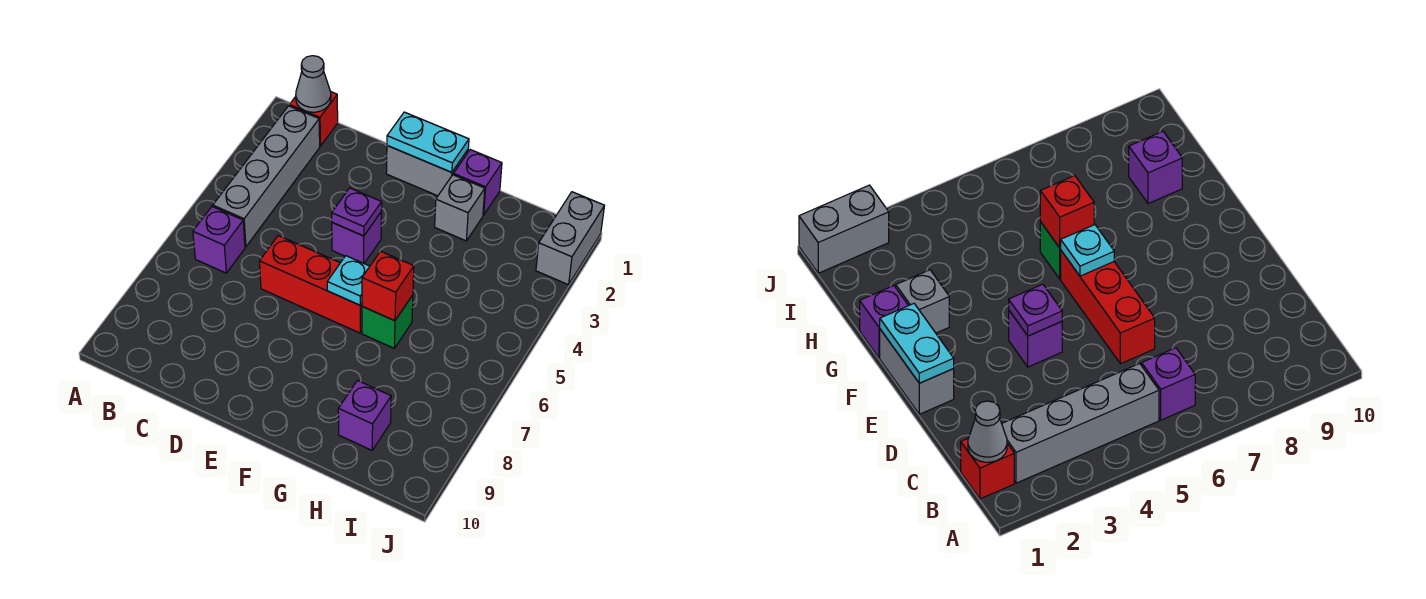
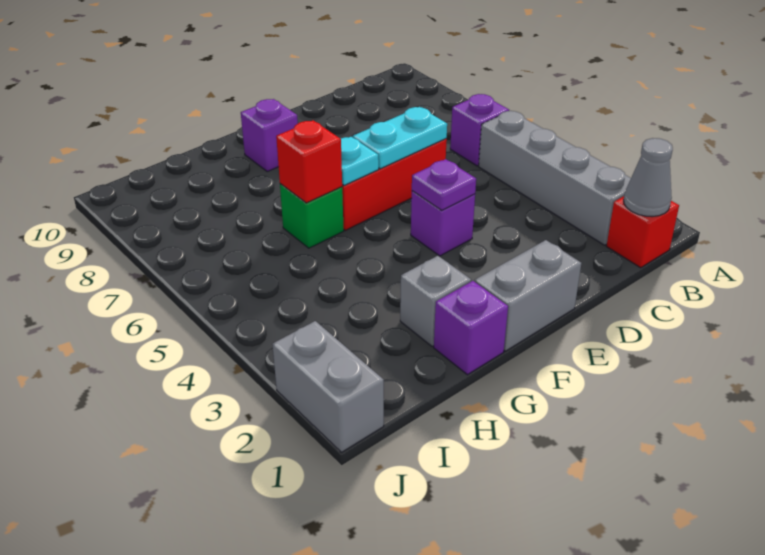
cyan plate E1:F1 level 2 -> cyan plate D6:E6 level 2
purple brick H9 level 1 -> purple brick F9 level 1

